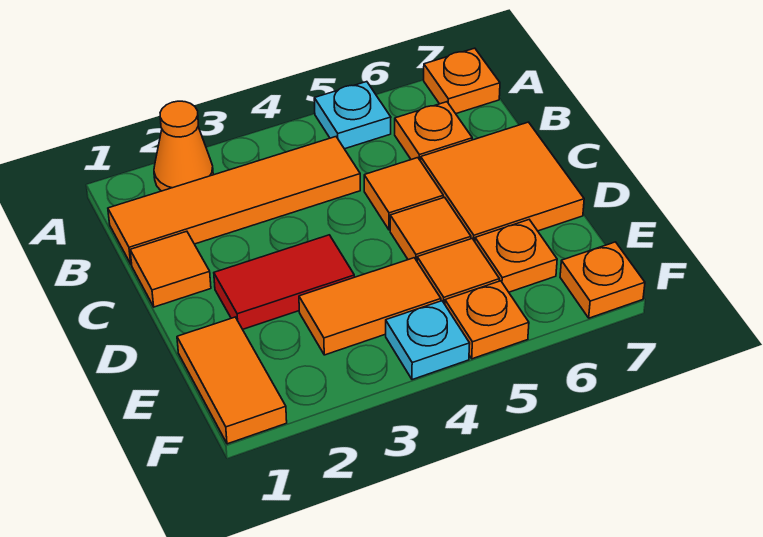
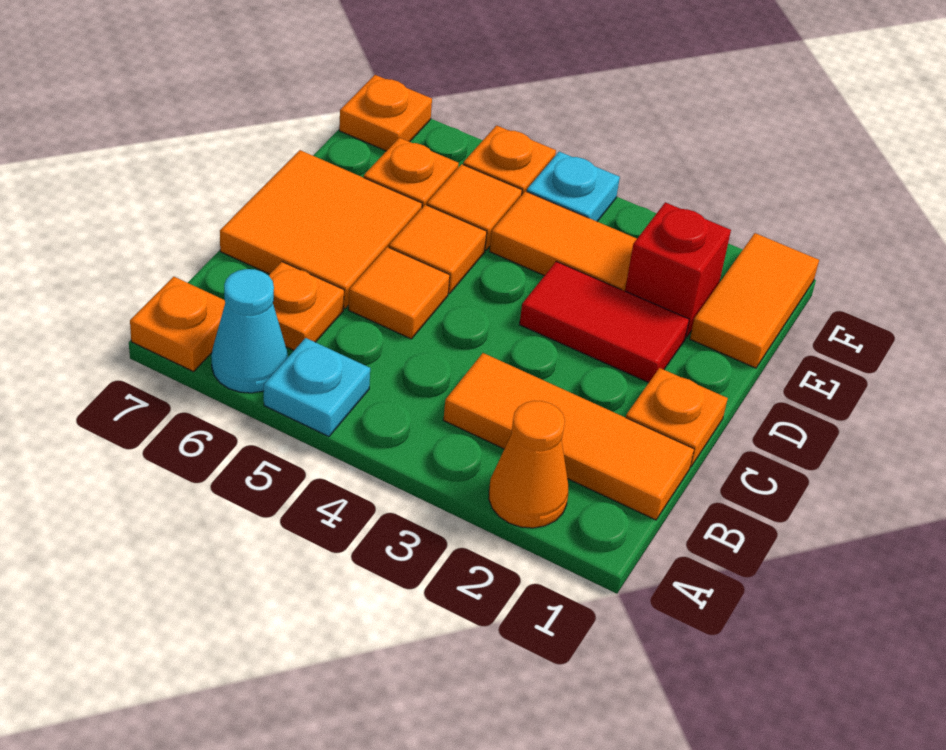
none -> cyan cone A6 level 1
orange tile B1:B4 level 1 -> orange tile B1:B3 level 1
orange tile C1 level 1 -> orange plate C1 level 1
none -> red brick E2 level 1

